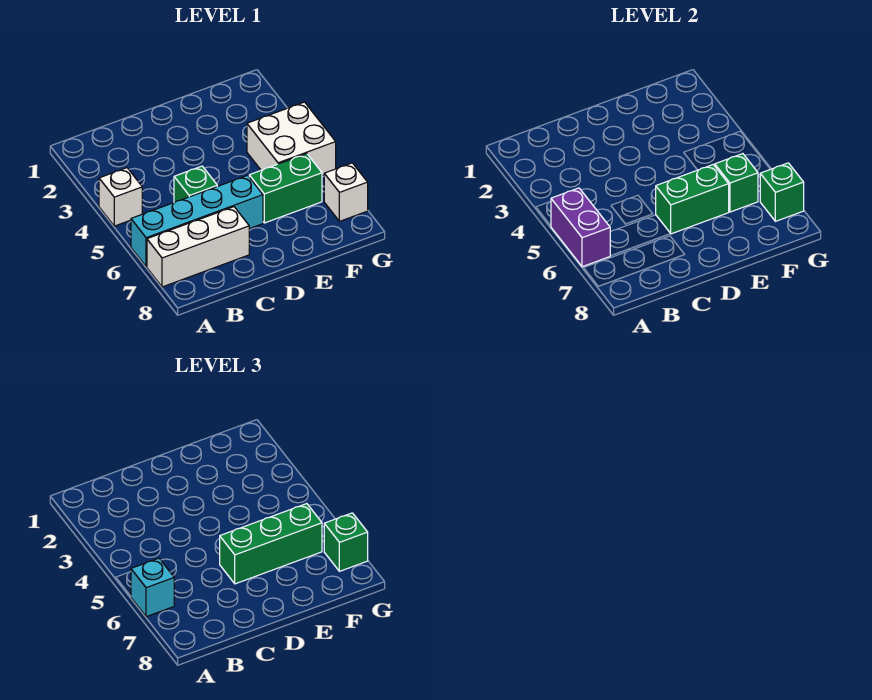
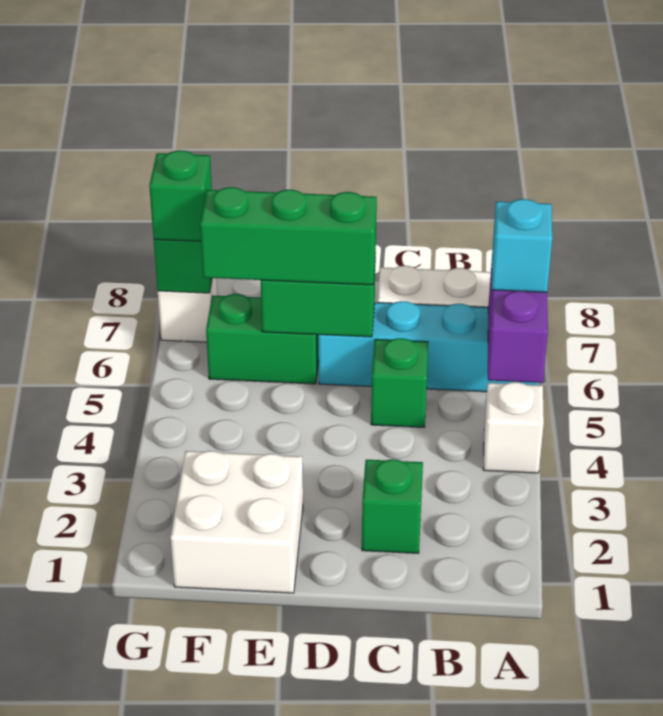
white brick F4:G5 level 1 -> white brick E1:F2 level 1
green brick F6 level 2 -> green brick C2 level 1

